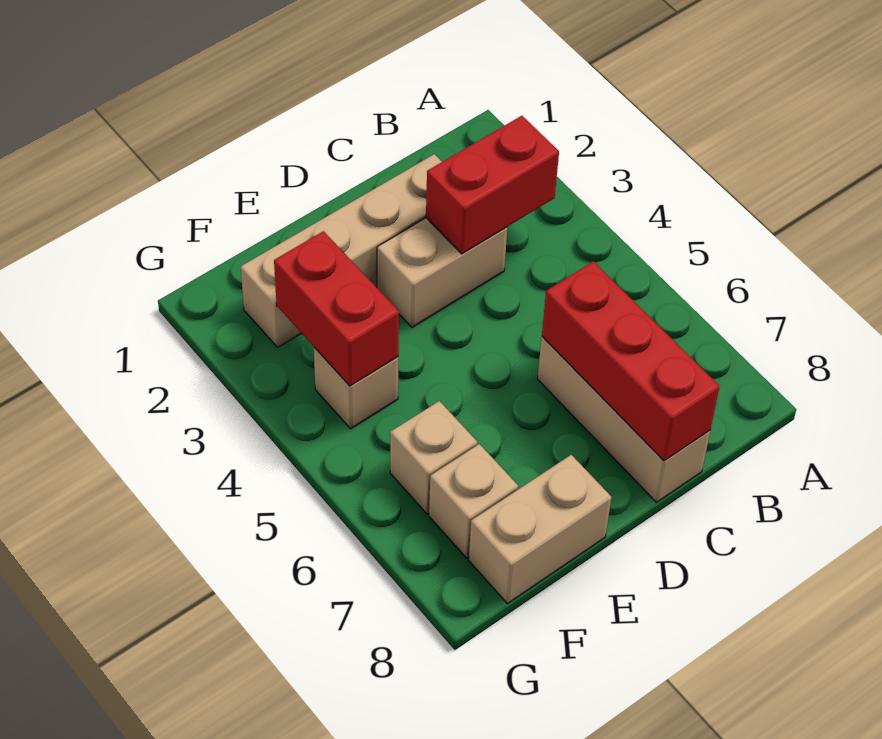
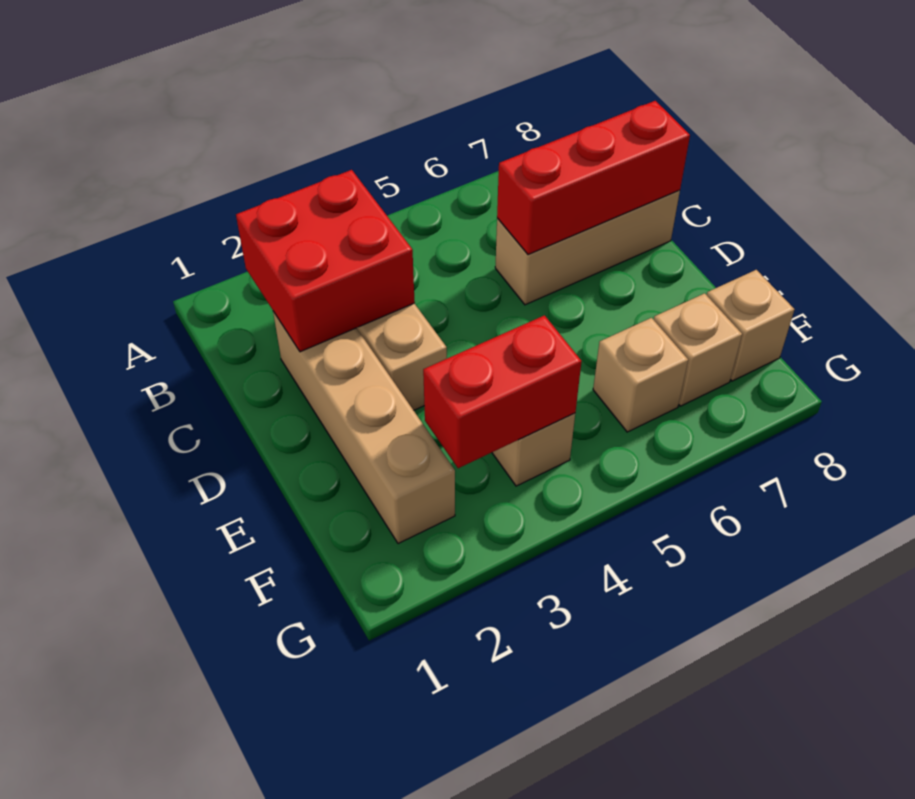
red brick B3:C3 level 2 -> red brick B2:C3 level 2
tan brick E8:F8 level 1 -> tan brick F8 level 1

